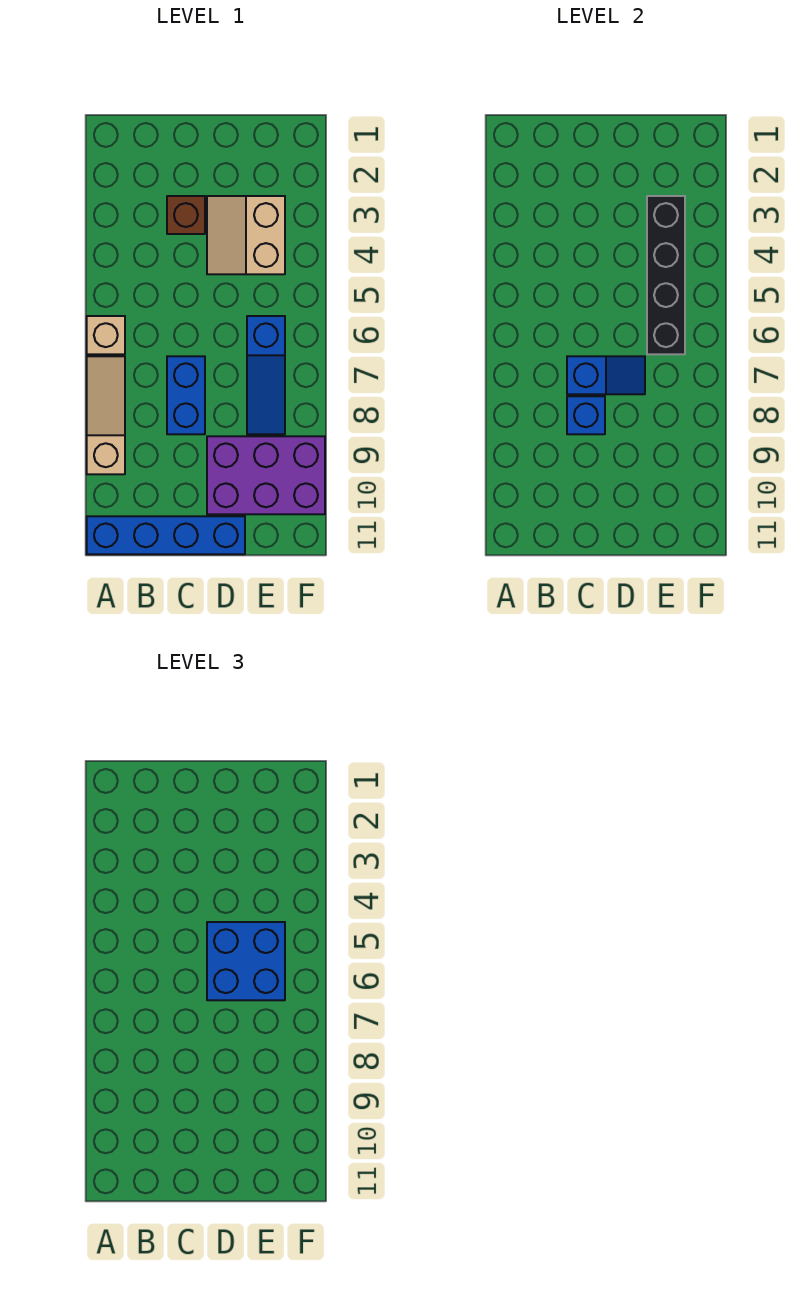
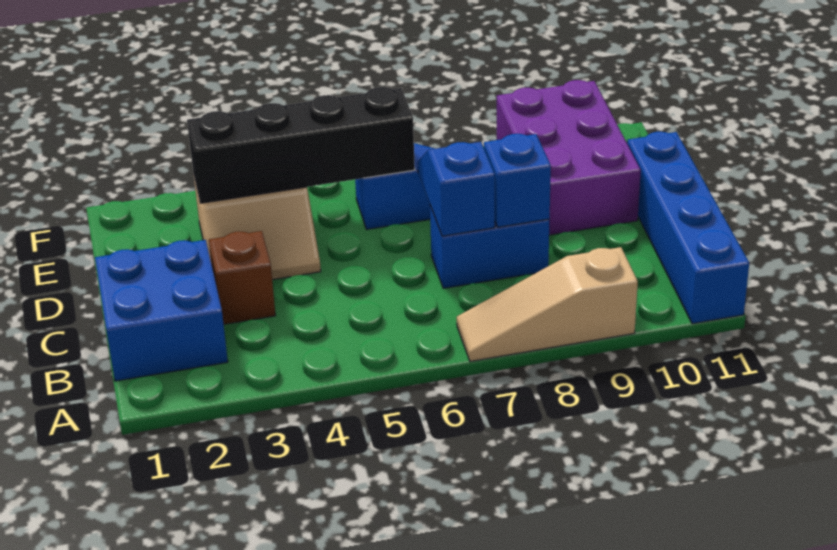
tan brick A6 level 1 -> none
blue brick D5:E6 level 3 -> blue brick B1:C2 level 1

